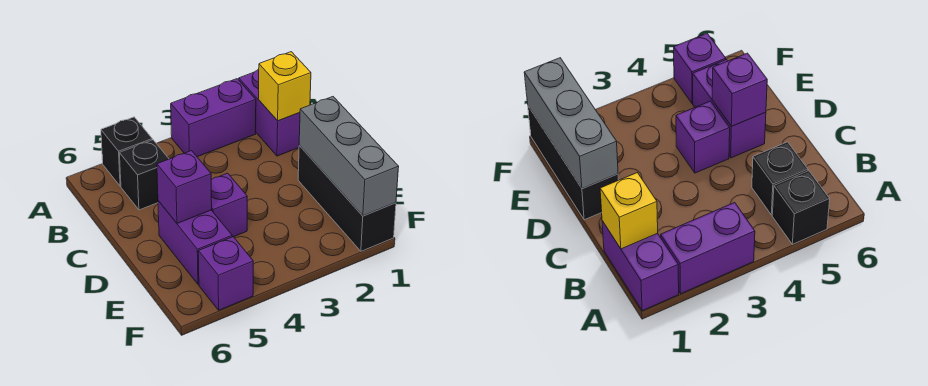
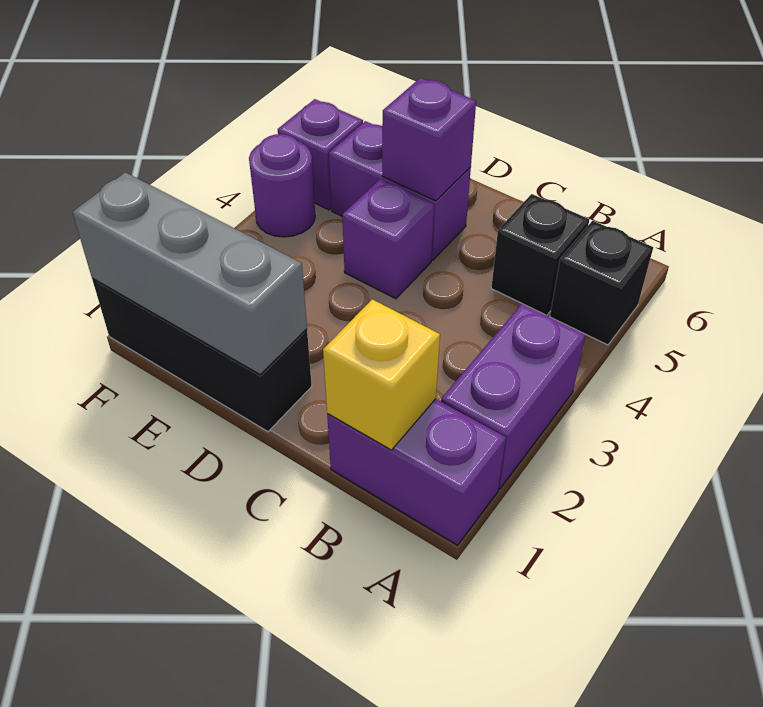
none -> purple round brick F4 level 1

